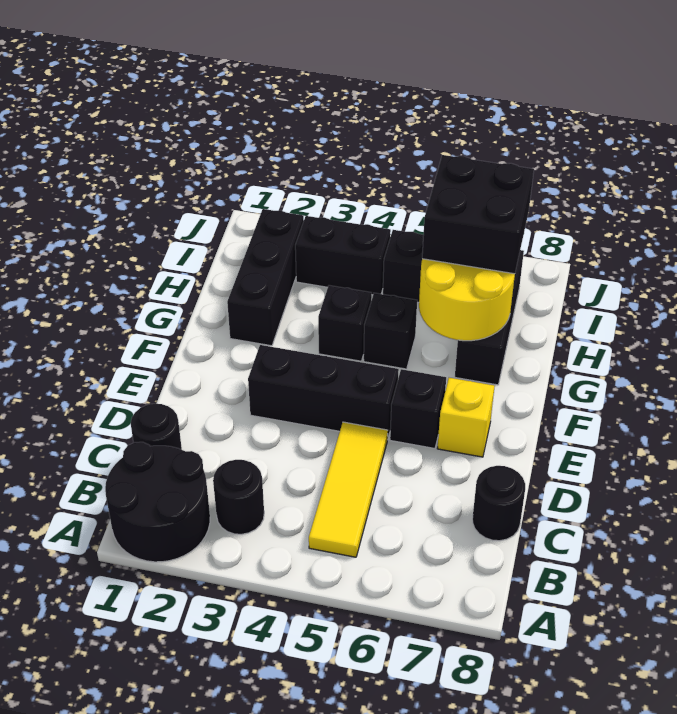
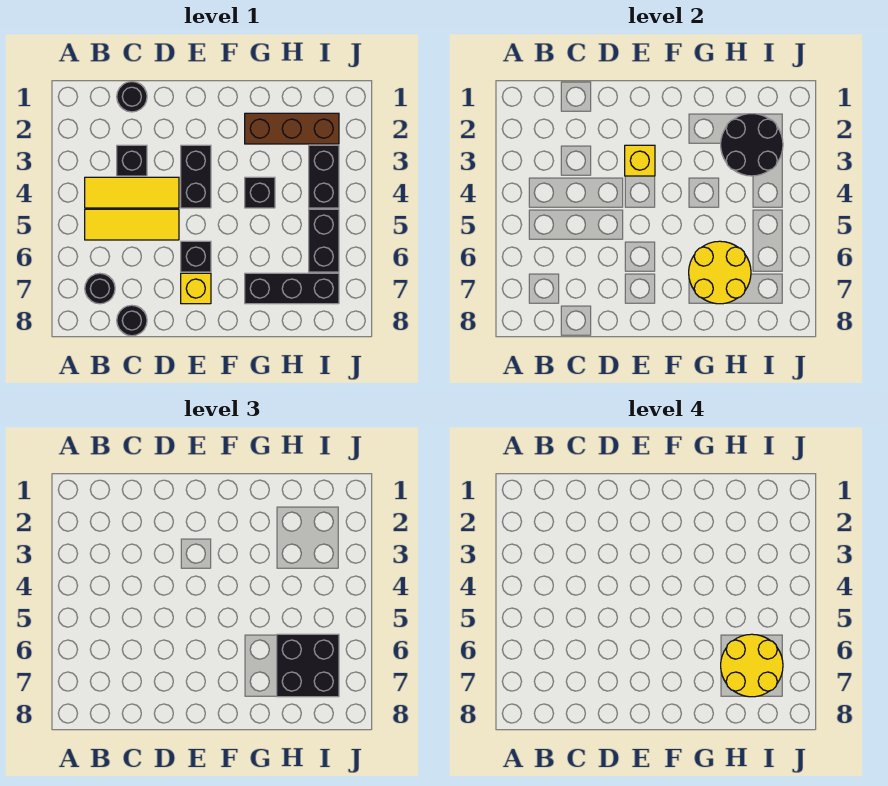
black round brick A1:B2 level 1 -> black round brick H2:I3 level 2
black round brick B3 level 1 -> black round brick B7 level 1
none -> yellow tile B4:D4 level 1
black brick E3:E5 level 1 -> black brick E3:E4 level 1
none -> yellow brick E3 level 2
black brick G2:I2 level 1 -> brown brick G2:I2 level 1
black brick G5 level 1 -> black brick C3 level 1
none -> yellow round brick H6:I7 level 4

